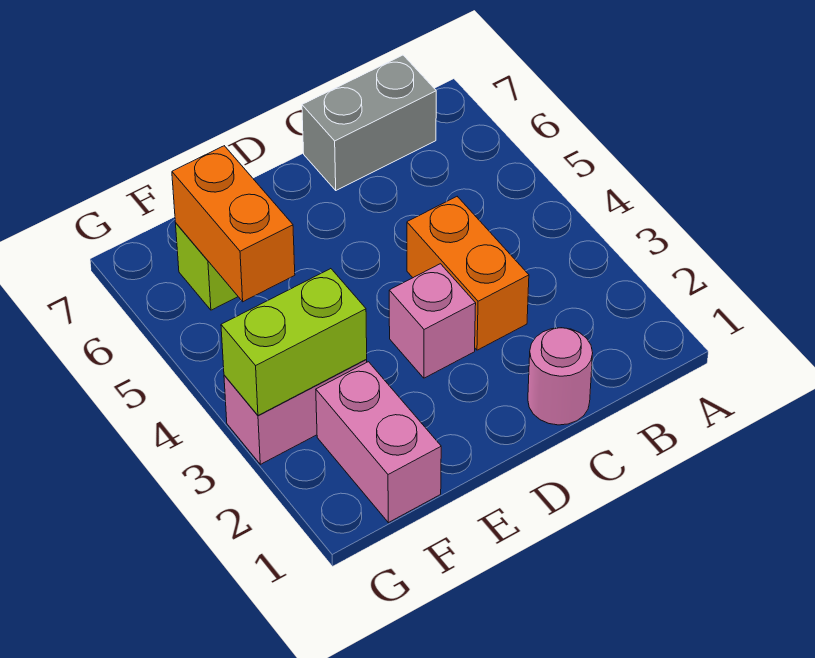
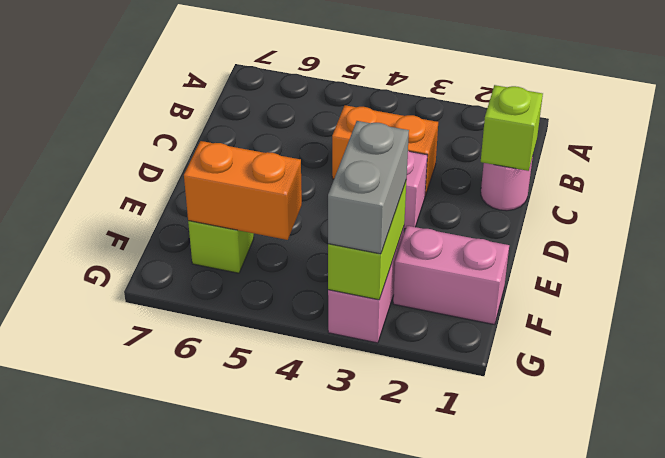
grey brick B7:C7 level 1 -> grey brick F3:G3 level 3
none -> lime brick C1 level 2

